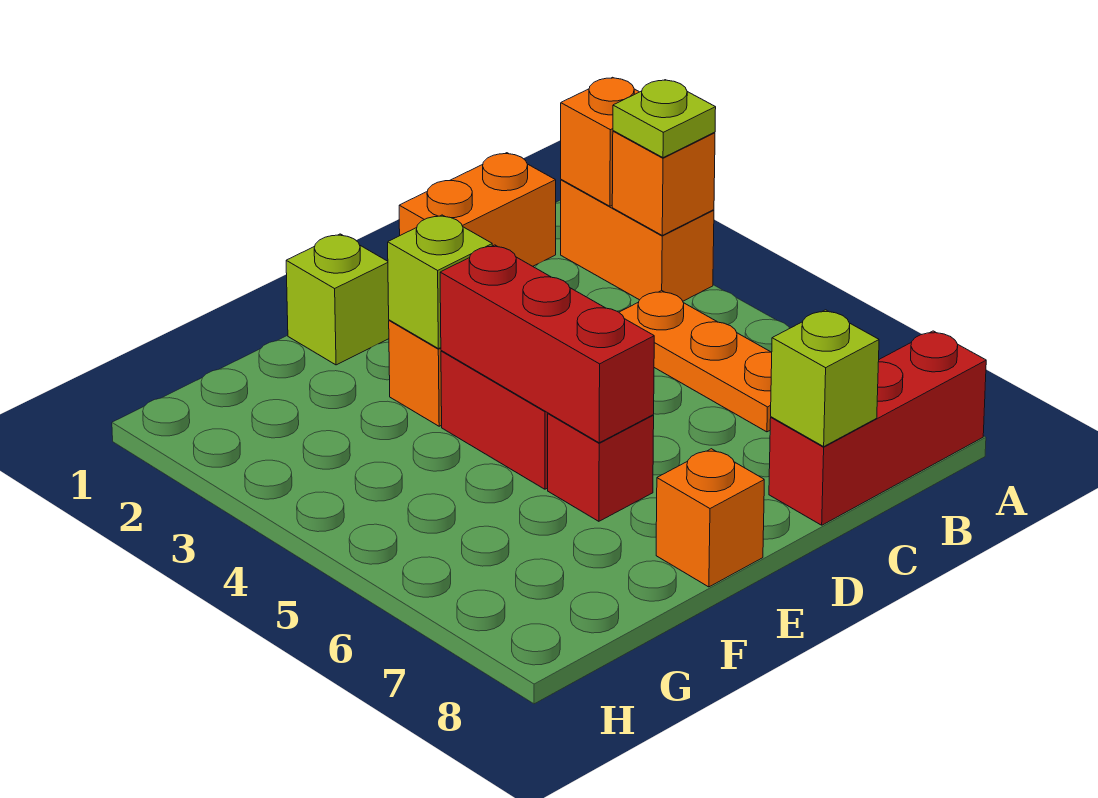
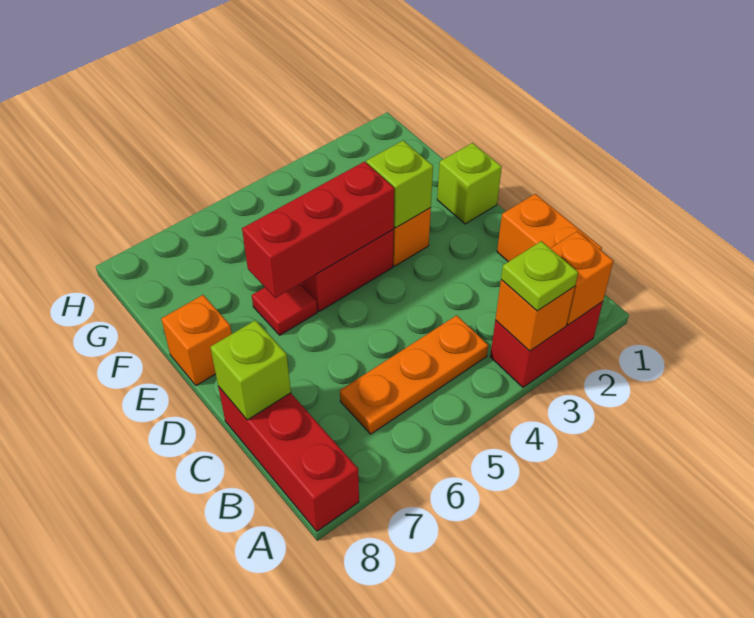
orange brick A2:A3 level 1 -> red brick A2:A3 level 1
red brick E6 level 1 -> red tile E6 level 1

